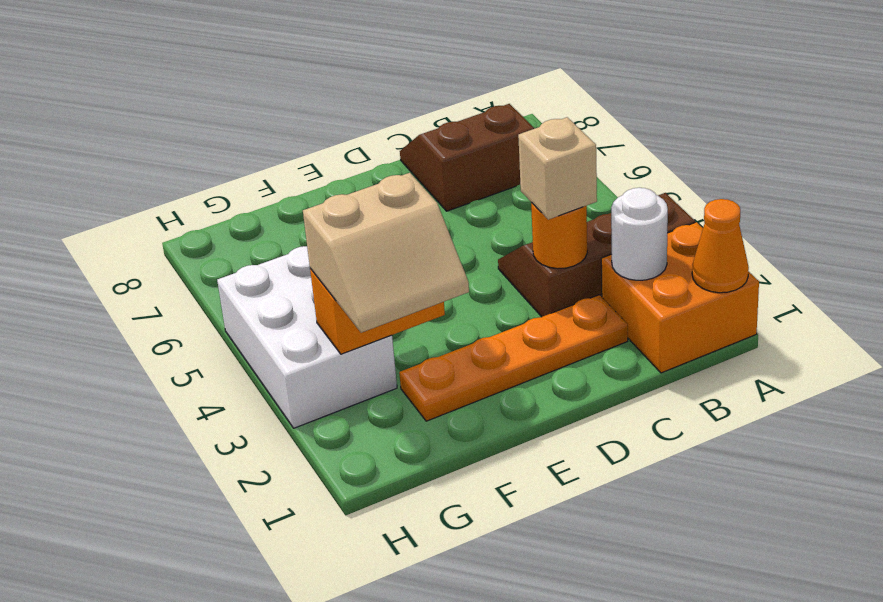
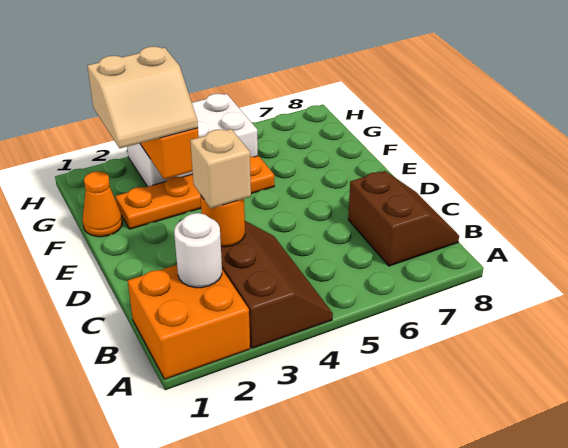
orange cone A1 level 2 -> orange cone F1 level 1
orange plate C2:F2 level 1 -> orange plate F2:F5 level 1
tan slope F2:G3 level 3 top 3 -> tan slope F2:G3 level 3 top G

